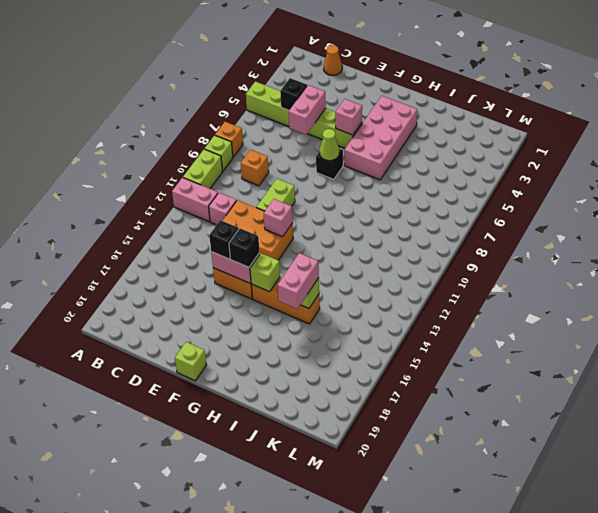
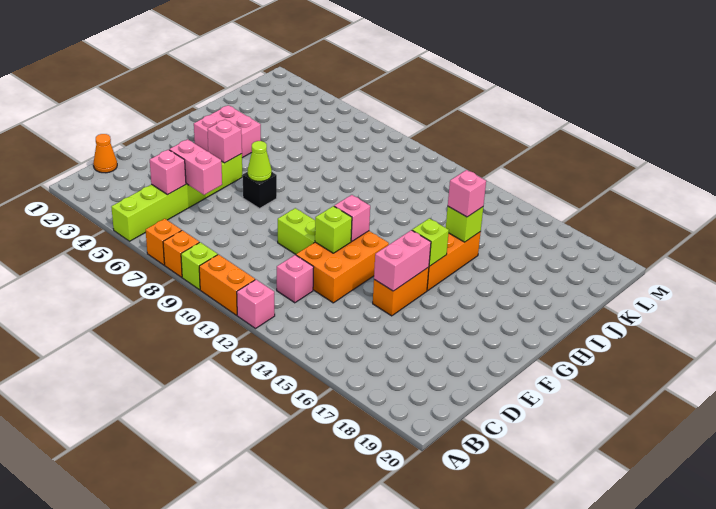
lime brick A10:A11 level 1 -> orange brick A10:A11 level 1
pink brick A12:B12 level 1 -> pink brick A12 level 1
black brick C5 level 2 -> pink brick C5 level 2
orange brick C9 level 1 -> orange brick A7 level 1
black brick E15 level 3 -> none
black brick F15 level 3 -> none
lime brick F20 level 1 -> lime brick E12 level 2
pink brick G3:H6 level 1 -> pink brick G3:H4 level 1
pink brick I15:I16 level 3 -> pink brick I15 level 3

